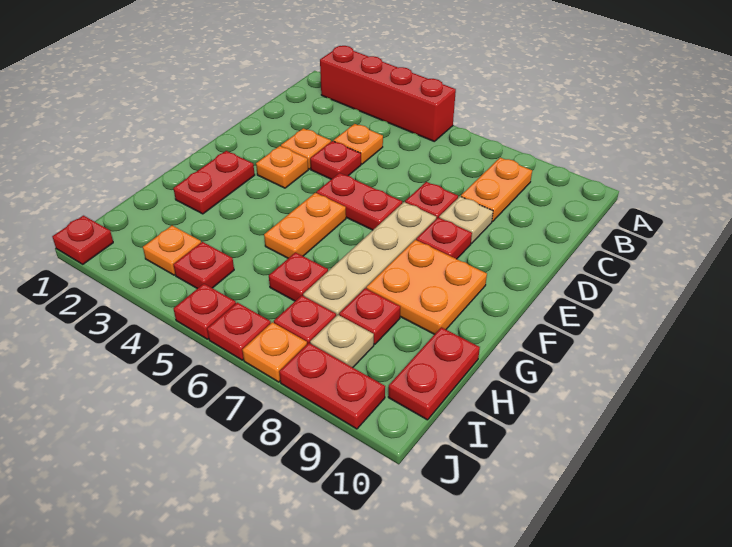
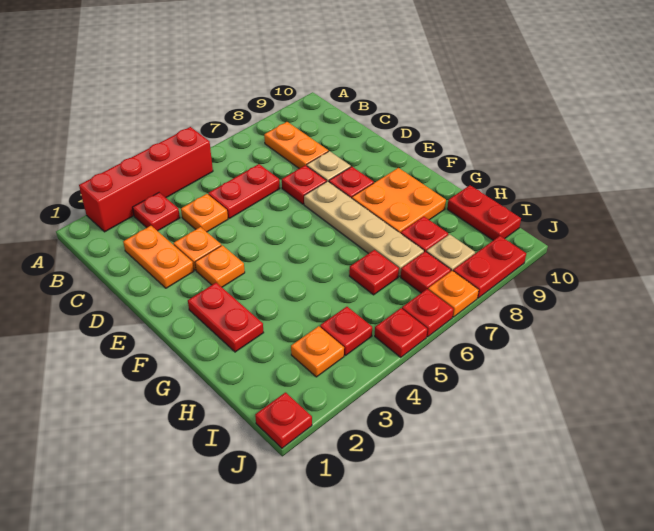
red plate D4 level 1 -> red plate B3 level 1
red plate E5:E6 level 1 -> red plate C5:C6 level 1
orange plate F5:G5 level 1 -> orange plate C2:D2 level 1

